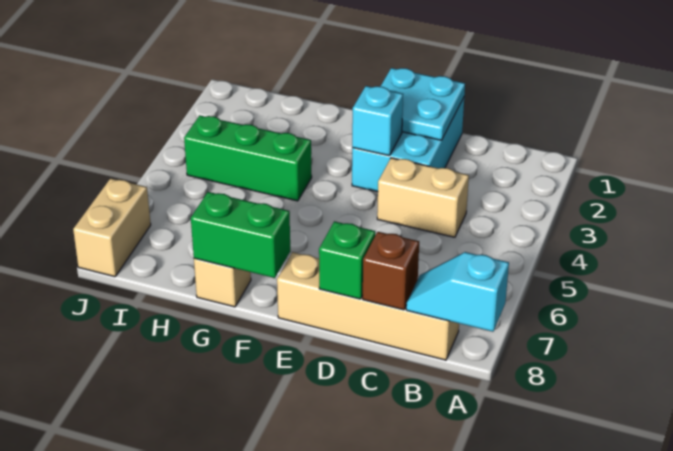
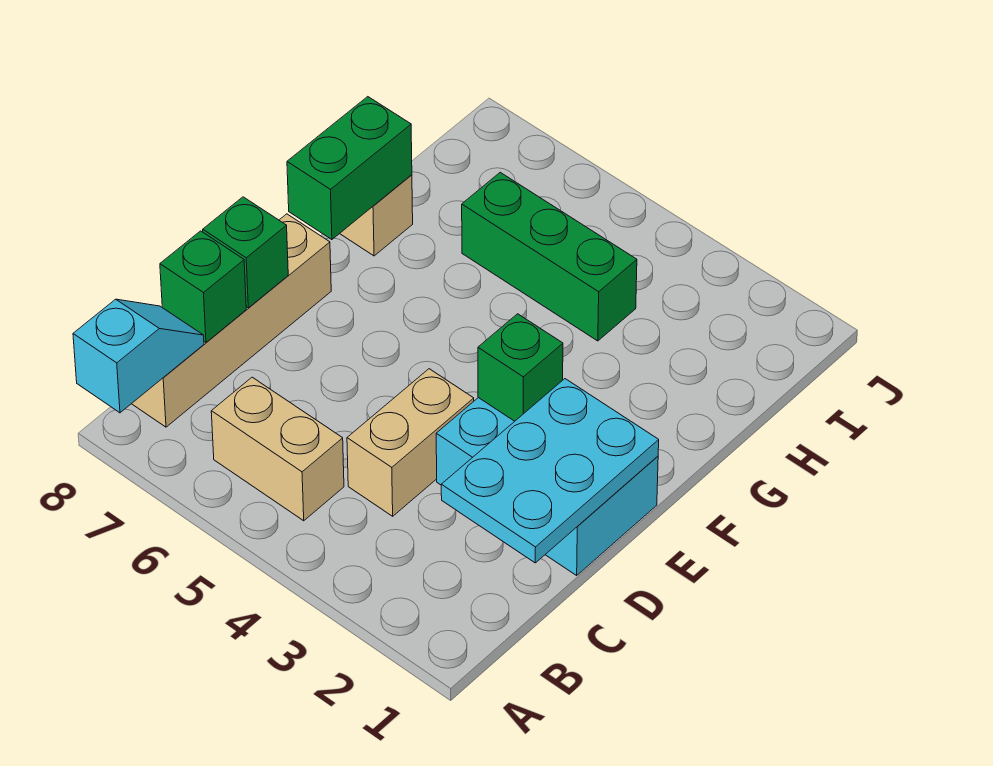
brown brick C8 level 2 -> green brick C8 level 2
cyan plate D1:E2 level 2 -> cyan plate C1:E2 level 2
cyan brick E3 level 2 -> green brick E3 level 2
green brick G4:I4 level 1 -> green brick H4:H6 level 1
tan brick J7:J8 level 1 -> tan brick B5:B6 level 1

